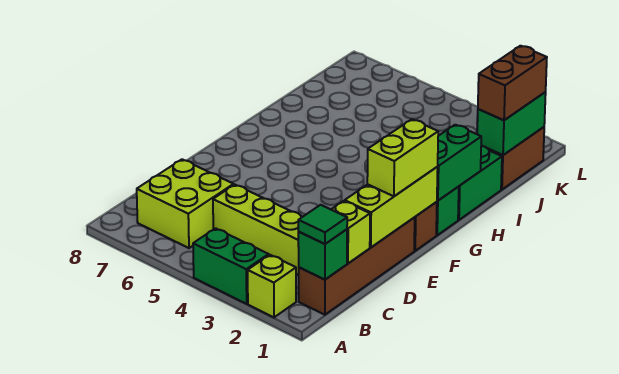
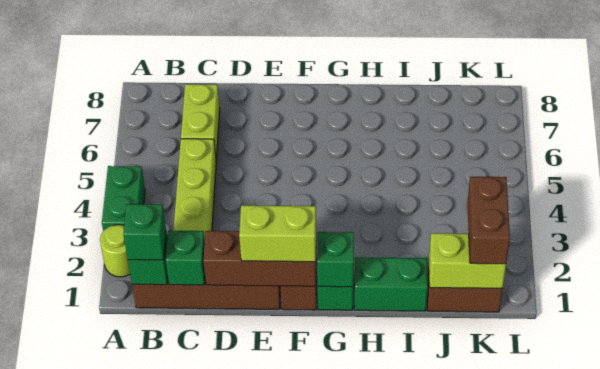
lime brick A2 level 1 -> lime round brick A2 level 1
green tile B1 level 3 -> green brick B1 level 3
lime brick B6:C7 level 1 -> lime brick C6:C7 level 1
lime brick C1 level 2 -> green brick C1 level 2
lime brick D1:F1 level 2 -> brown brick D1:F1 level 2
green brick G1:H1 level 2 -> green brick G1 level 2
green brick J1:K1 level 2 -> lime brick J1:K1 level 2
brown brick J1:K1 level 3 -> brown brick K1:K2 level 3

